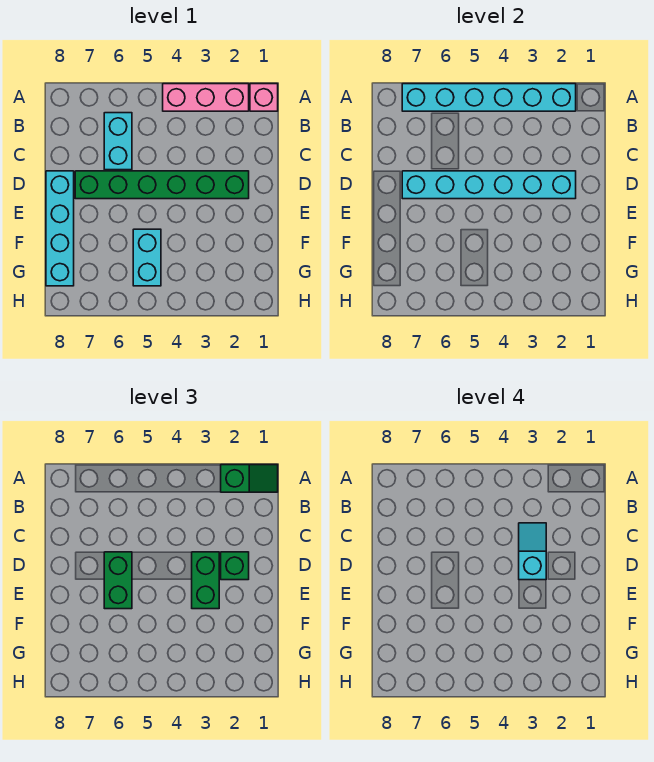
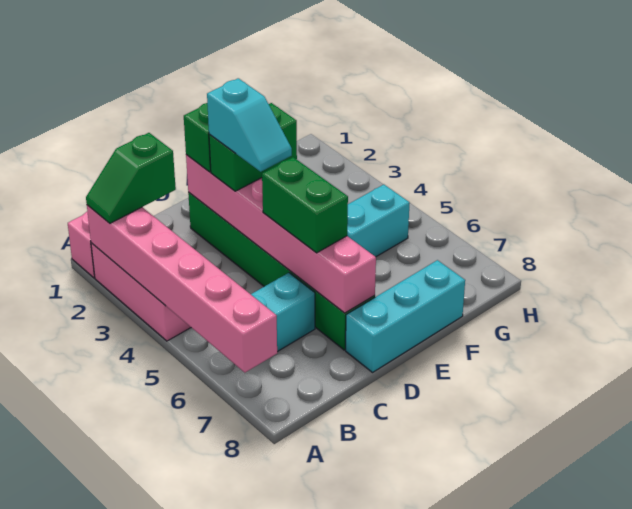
green slope A1:A2 level 3 top 2 -> green slope A2:B2 level 3 top B
cyan brick A2:A7 level 2 -> pink brick A2:A7 level 2
cyan slope C3:D3 level 4 top D -> cyan slope D3:D4 level 4 top 3
cyan brick D2:D7 level 2 -> pink brick D2:D7 level 2
green brick D6:E6 level 3 -> green brick D5:D6 level 3
cyan brick D8:G8 level 1 -> cyan brick D8:F8 level 1

